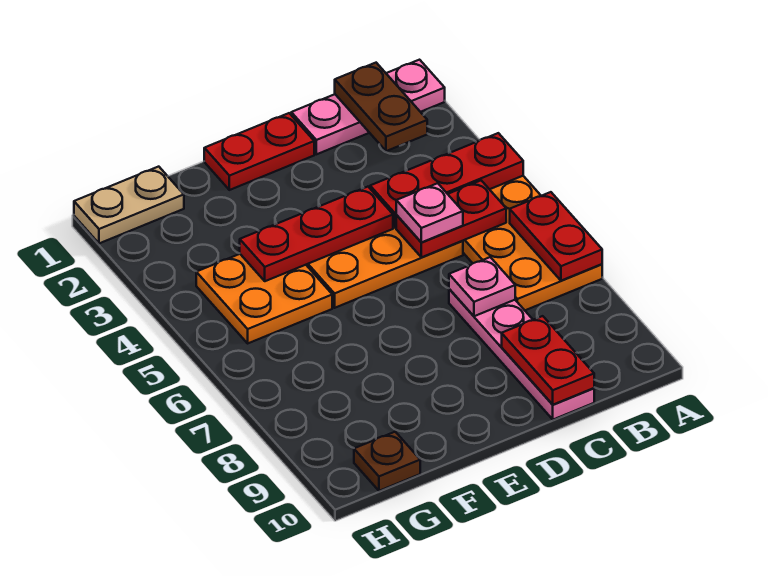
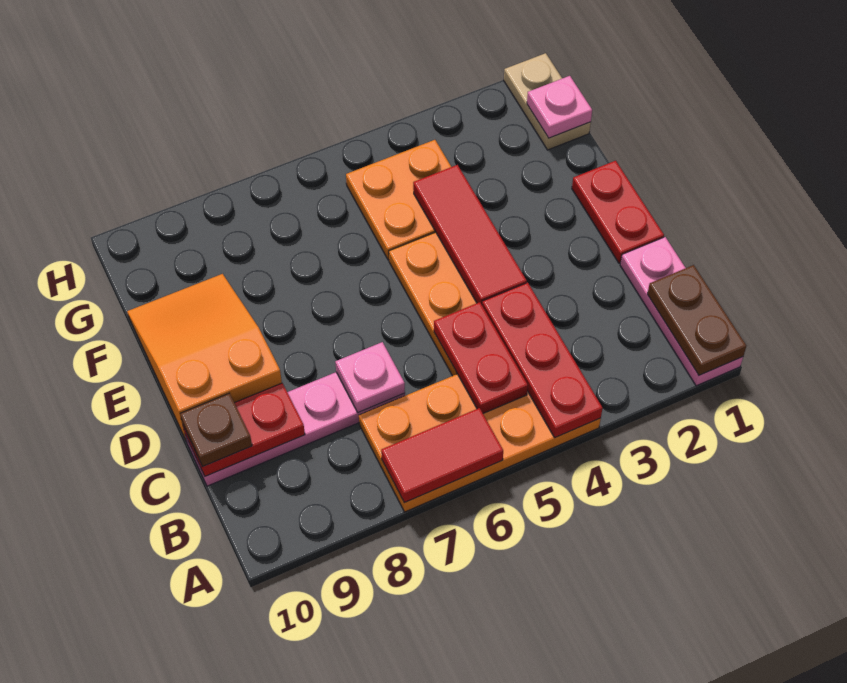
red plate A6:A7 level 2 -> red tile A6:A7 level 2
brown plate B1:B2 level 2 -> brown plate A1:B1 level 2
pink plate C5 level 3 -> pink plate G1 level 2
red plate D4:F4 level 2 -> red tile D4:F4 level 2
none -> orange slope D9:F10 level 1 top D
brown plate G10 level 1 -> brown plate C10 level 3

